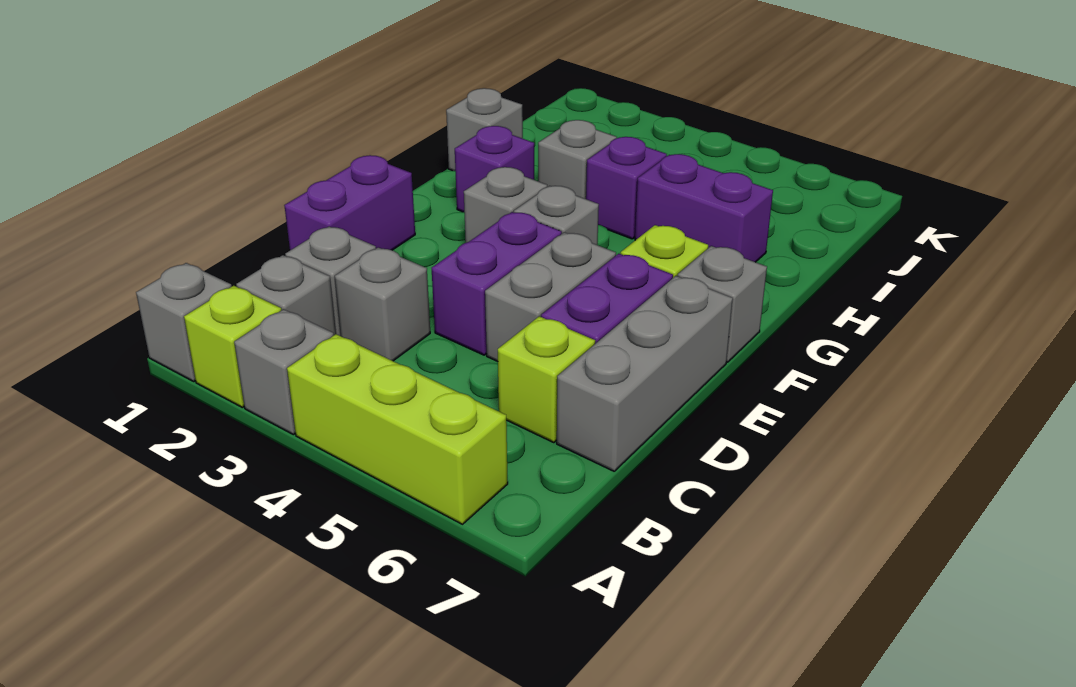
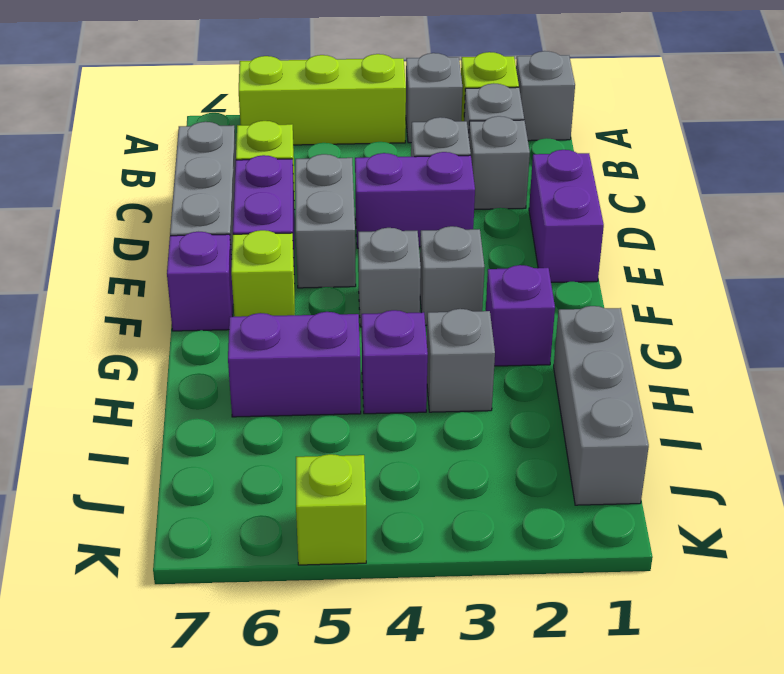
purple brick D4:E4 level 1 -> purple brick D3:D4 level 1
grey brick F7 level 1 -> purple brick F7 level 1
grey brick H1 level 1 -> grey brick H1:J1 level 1
none -> lime brick K5 level 1

